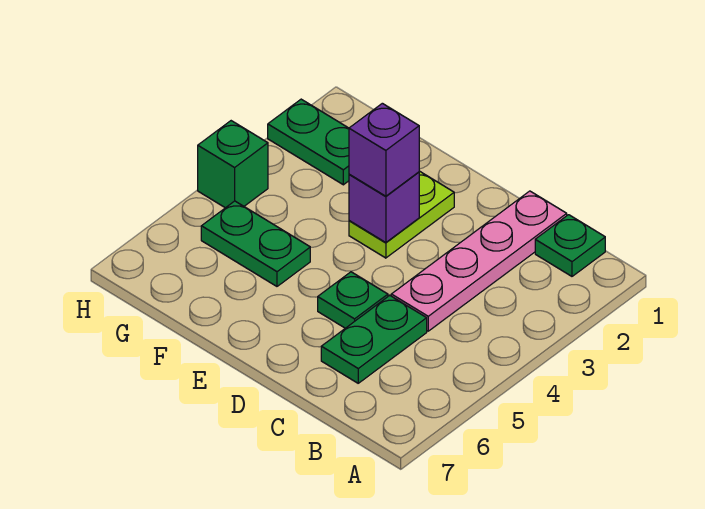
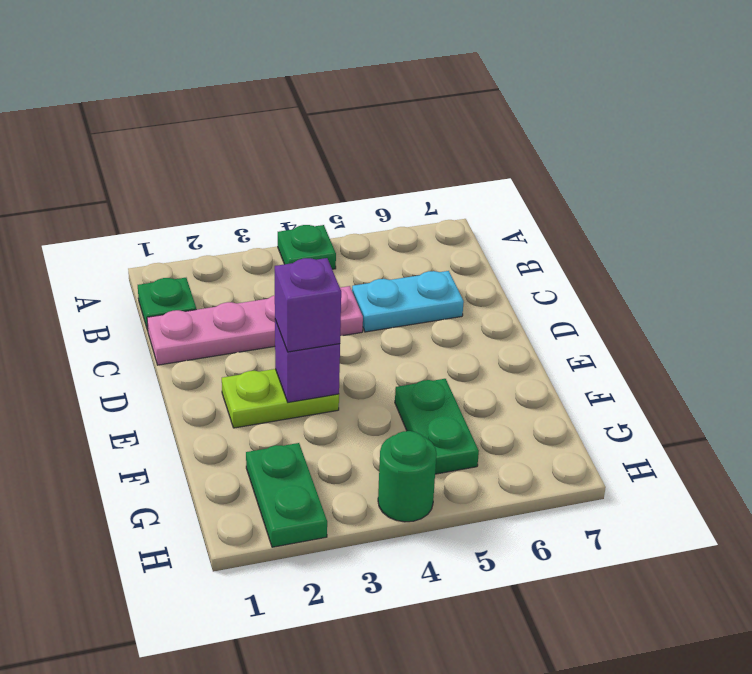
green plate C5:C6 level 1 -> cyan plate C5:C6 level 1
green plate D5 level 1 -> green plate A4 level 1
green brick H4 level 1 -> green round brick H4 level 1

